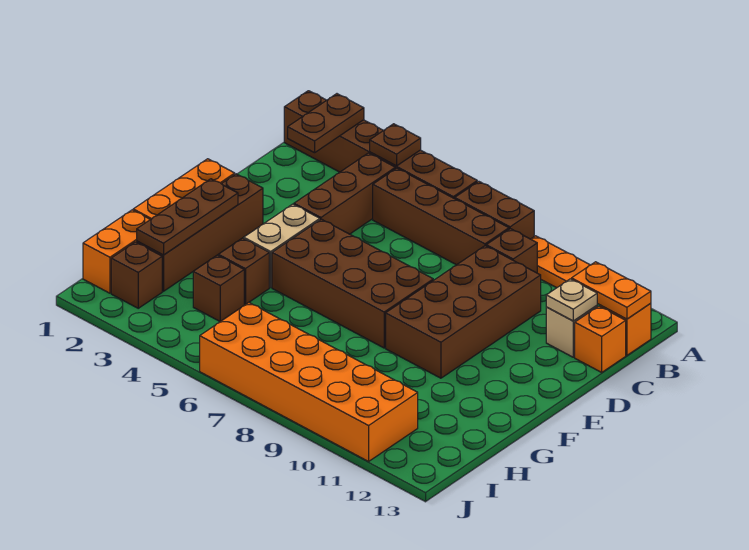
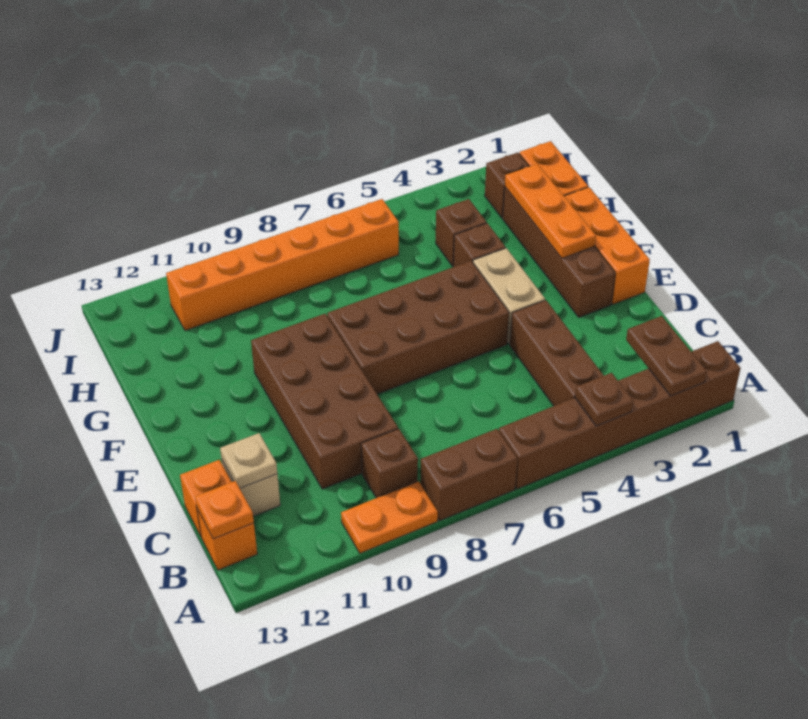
brown brick B5:B8 level 1 -> none
orange plate B12:B13 level 2 -> orange plate B13 level 2
brown plate F2:H2 level 2 -> orange plate F2:H2 level 2
orange brick I6:J11 level 1 -> orange brick I6:I11 level 1

